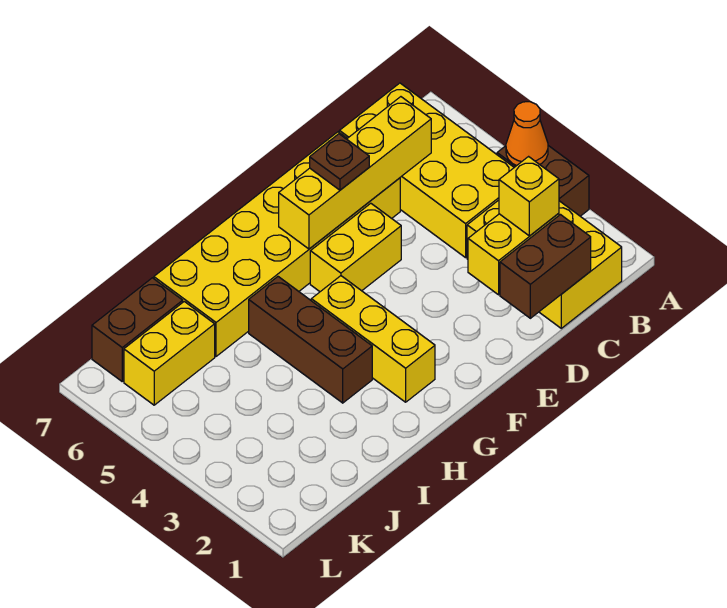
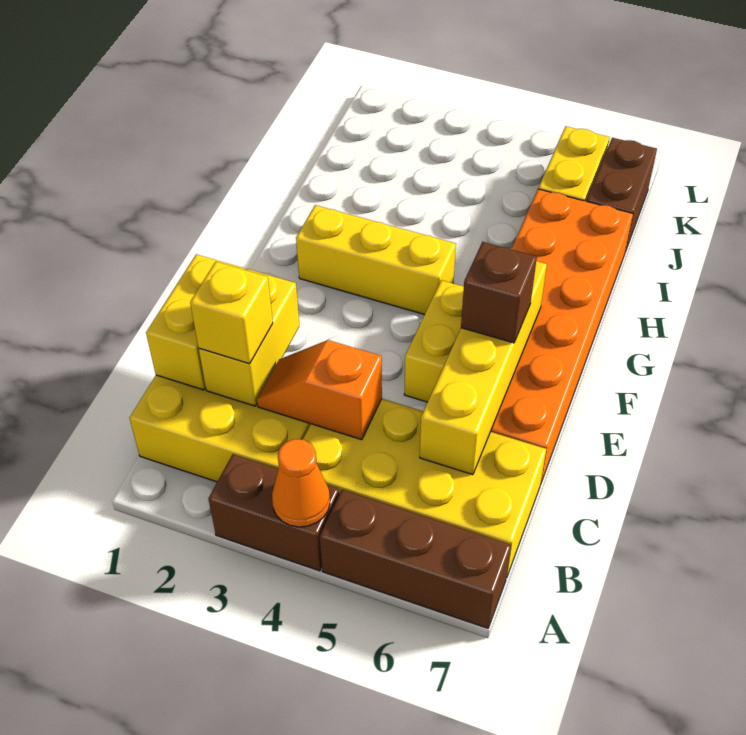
brown brick C1:D1 level 2 -> yellow brick C1:D1 level 2
none -> orange slope C3:C4 level 2 top 4
yellow brick D6:I7 level 1 -> orange brick D6:I7 level 1
brown plate E6 level 3 -> brown brick E6 level 3
brown brick H3:H5 level 1 -> brown brick A5:A7 level 1

